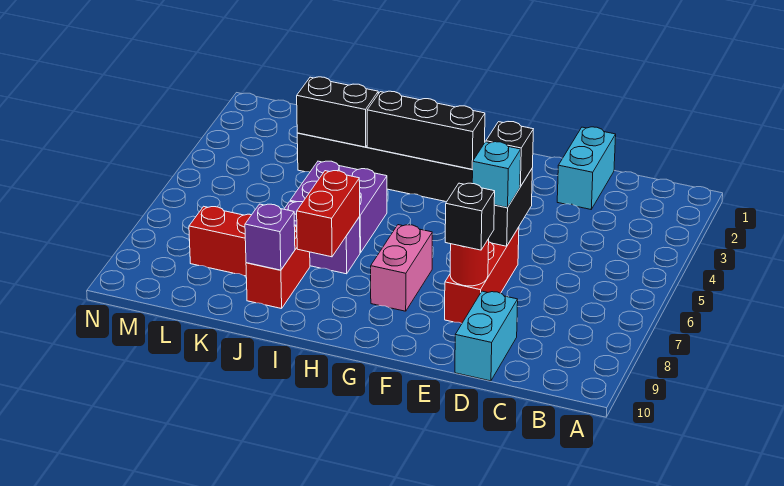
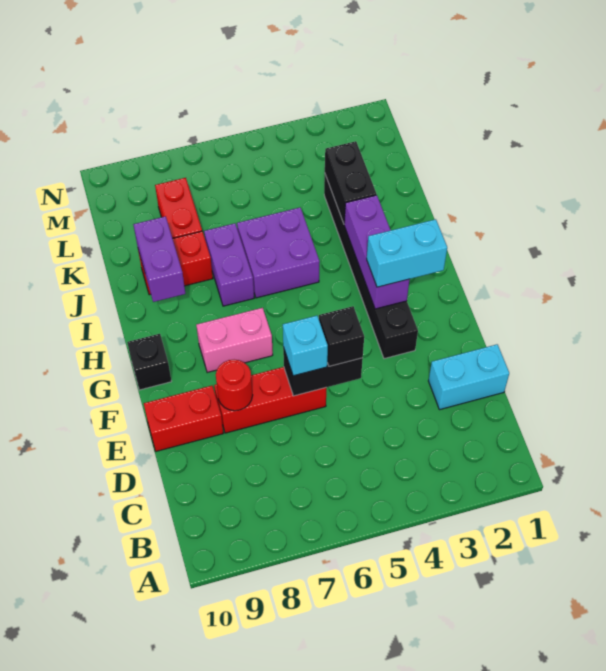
cyan brick D9:D10 level 1 -> cyan brick G2:G3 level 3
black brick E8 level 3 -> black brick G10 level 1
black brick G3:I3 level 2 -> purple brick G3:I3 level 2
red brick I7:I8 level 2 -> red brick E9:E10 level 1
purple brick J9 level 2 -> purple brick I9:J9 level 2

